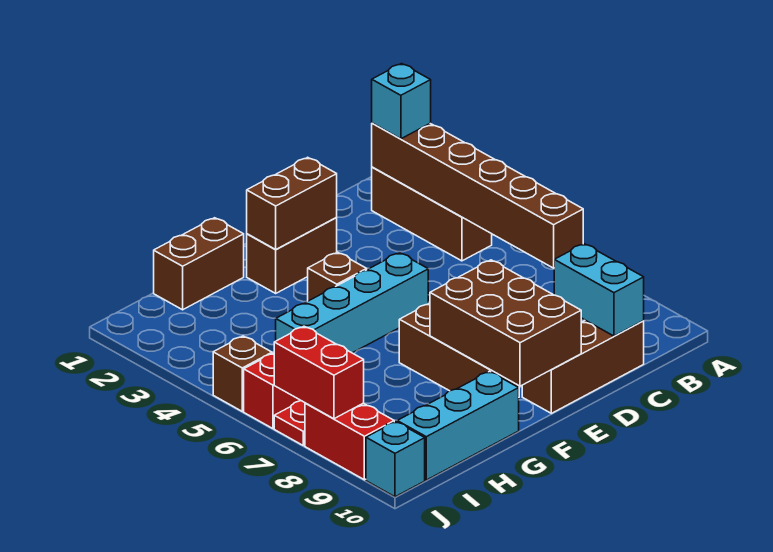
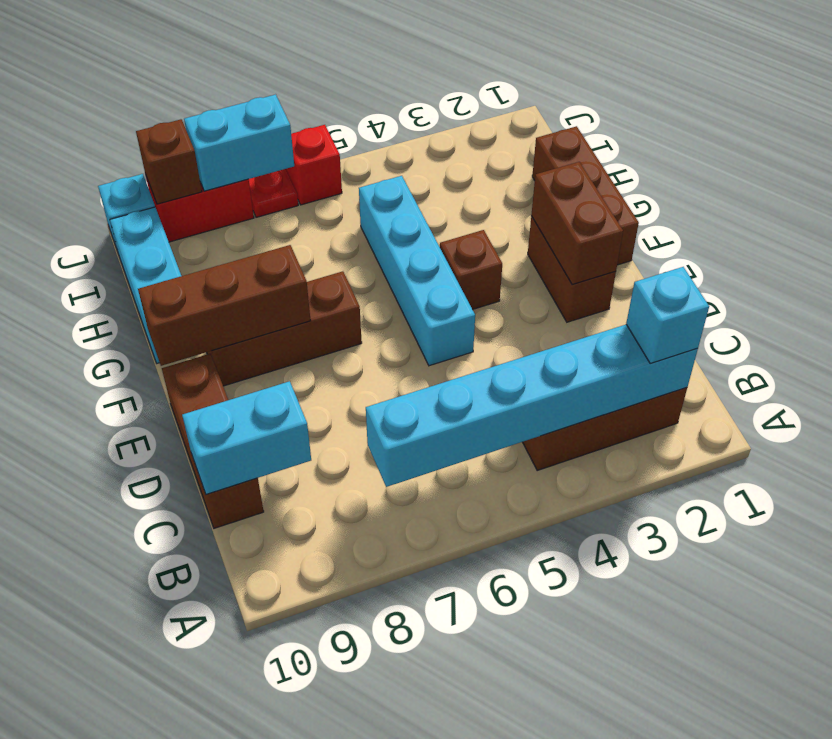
brown brick B2:B7 level 2 -> cyan brick B2:B7 level 2
brown brick E8:F10 level 2 -> brown brick F8:F10 level 2
brown brick G1:H1 level 1 -> brown brick F1:H1 level 1
brown brick J5 level 1 -> brown brick J9 level 2
red brick J7:J8 level 2 -> cyan brick J7:J8 level 2

